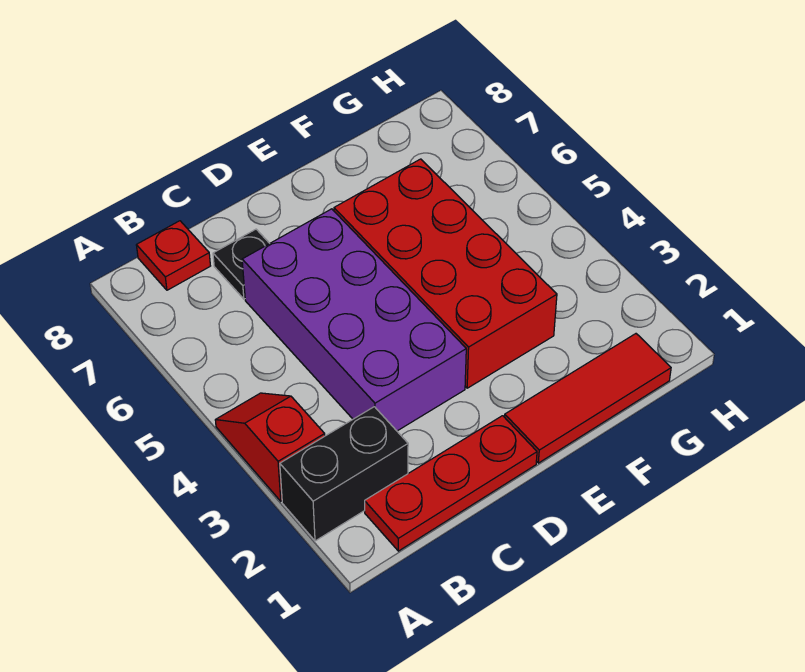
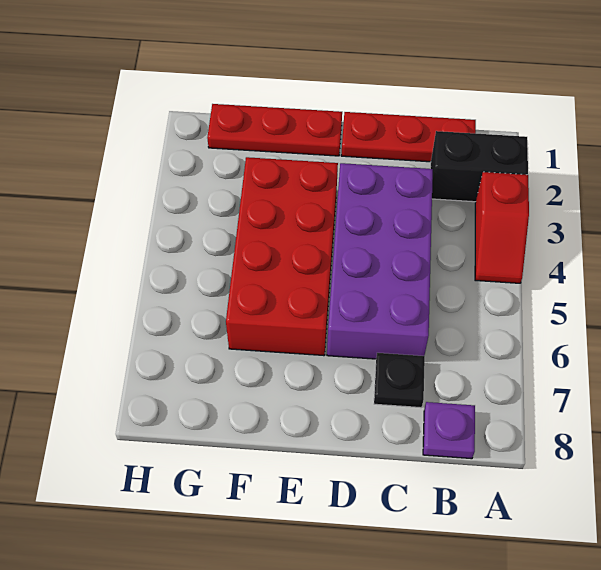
red plate B8 level 1 -> purple plate B8 level 1
red tile E1:G1 level 1 -> red plate E1:G1 level 1

